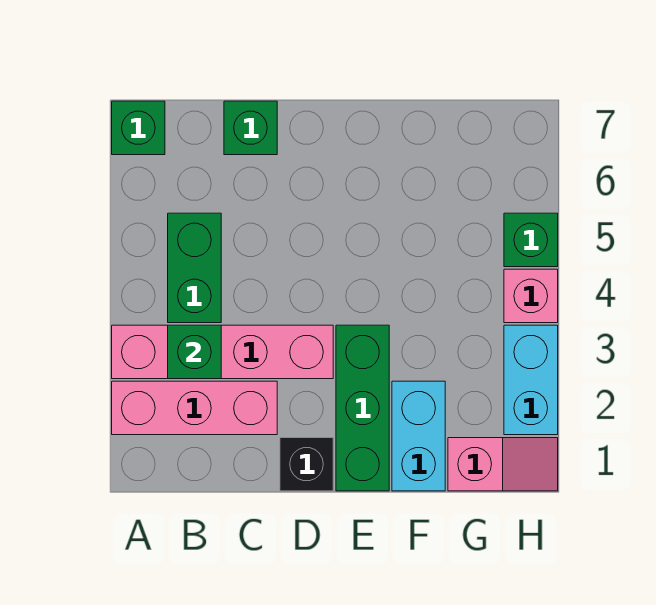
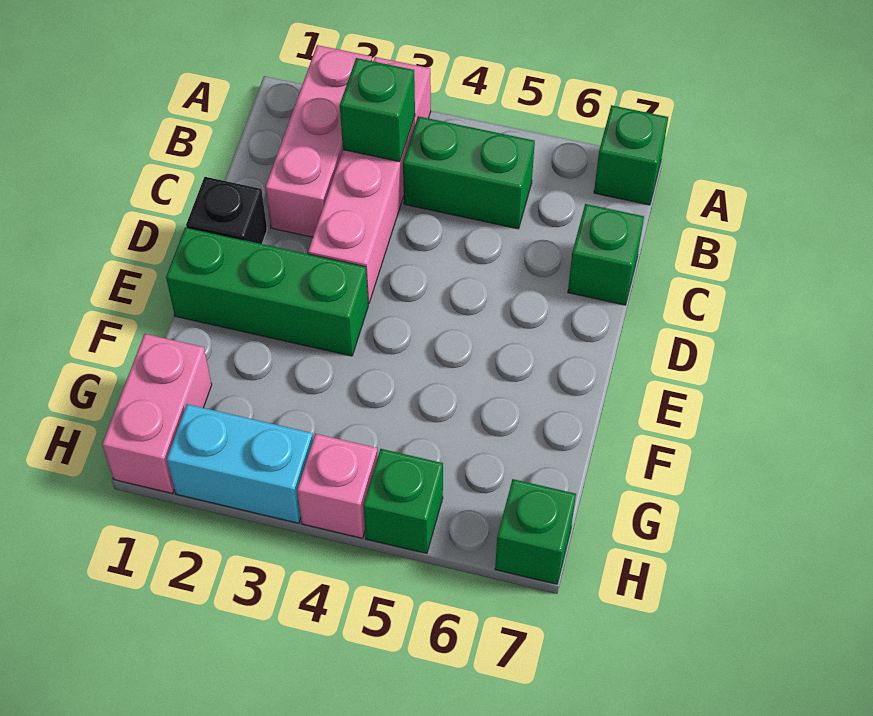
cyan brick F1:F2 level 1 -> none
pink slope G1:H1 level 1 top G -> pink brick G1:H1 level 1
none -> green brick H7 level 1

